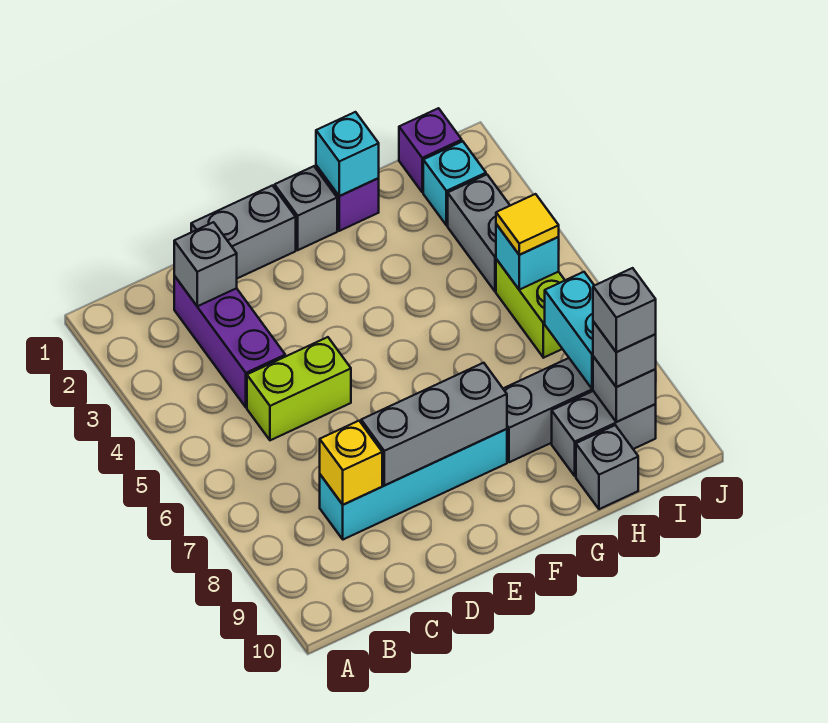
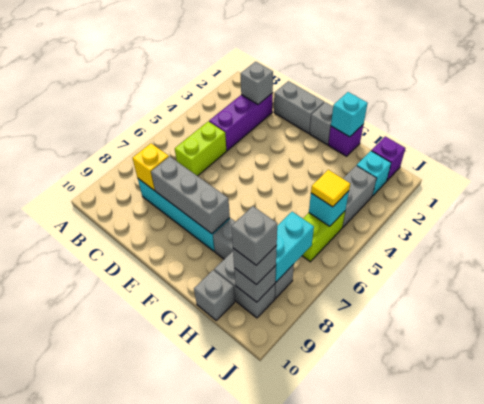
lime brick C5:D5 level 1 -> lime brick C5:C6 level 1

